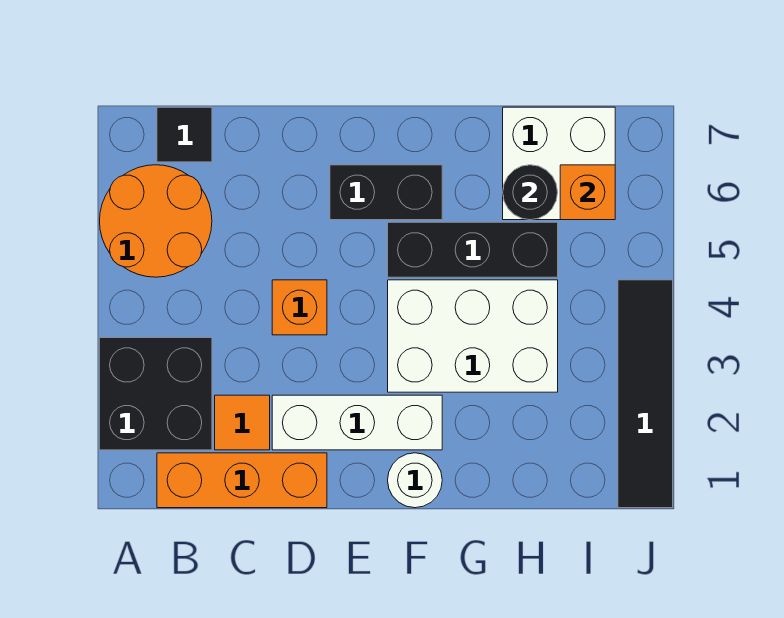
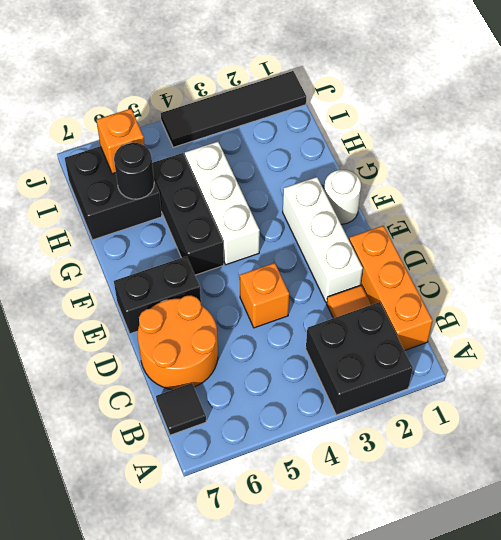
orange round brick A5:B6 level 1 -> orange round brick C6:D7 level 1
black brick E6:F6 level 1 -> black brick E6:E7 level 1
white brick F3:H4 level 1 -> white brick F4:H4 level 1
white brick H6:I7 level 1 -> black brick H6:I7 level 1

